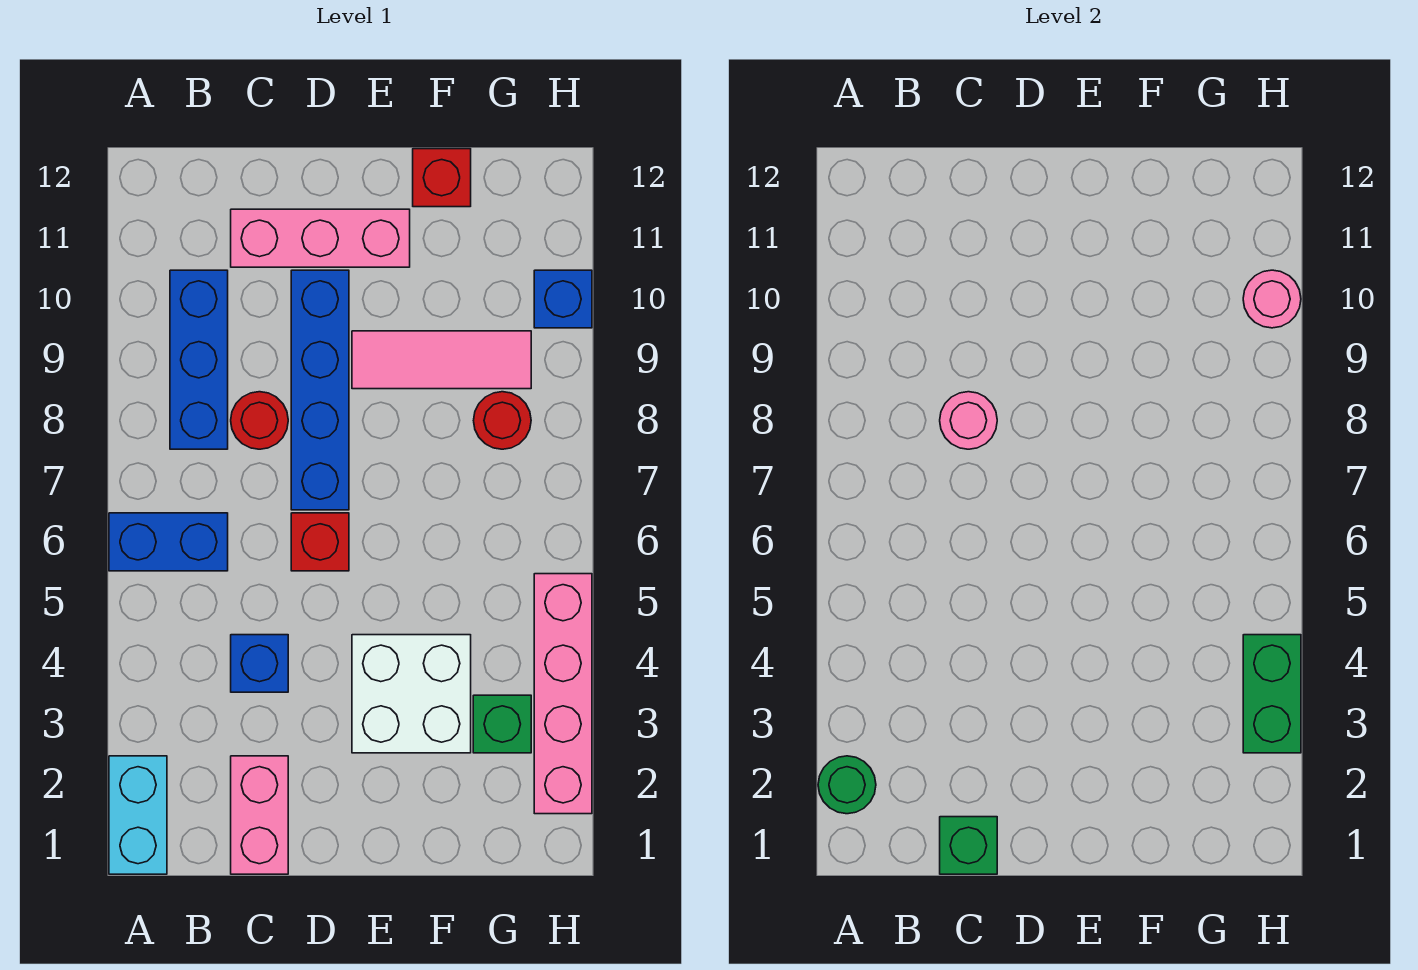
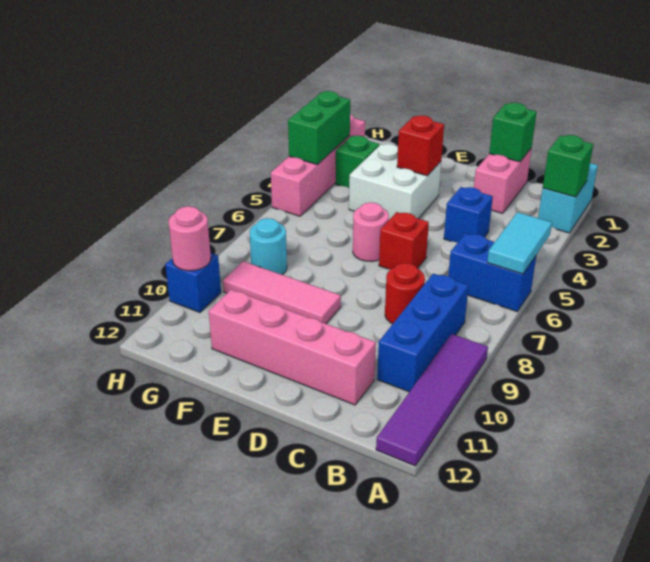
green round brick A2 level 2 -> green brick A2 level 2
none -> cyan tile A5:A6 level 2
none -> purple tile A9:A12 level 1
pink round brick C8 level 2 -> pink round brick E6 level 1
pink brick C11:E11 level 1 -> pink brick C11:F11 level 1
blue brick D7:D10 level 1 -> none
red brick F12 level 1 -> red brick E3 level 2
red round brick G8 level 1 -> cyan round brick G8 level 1

